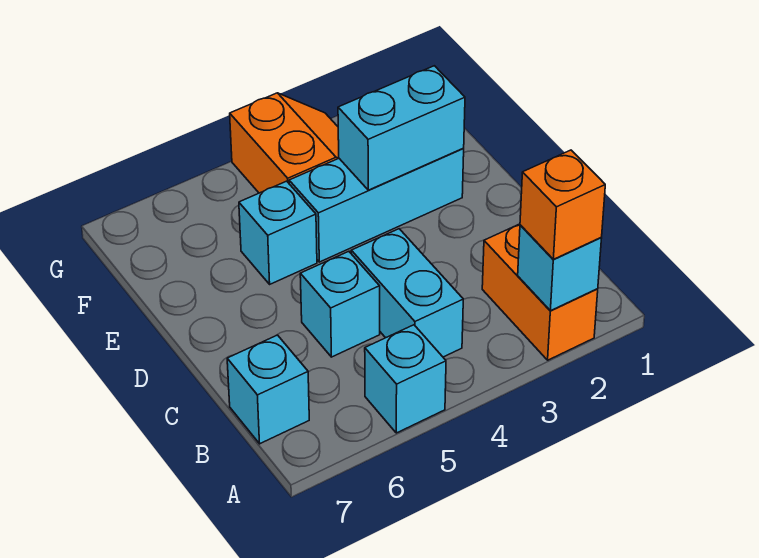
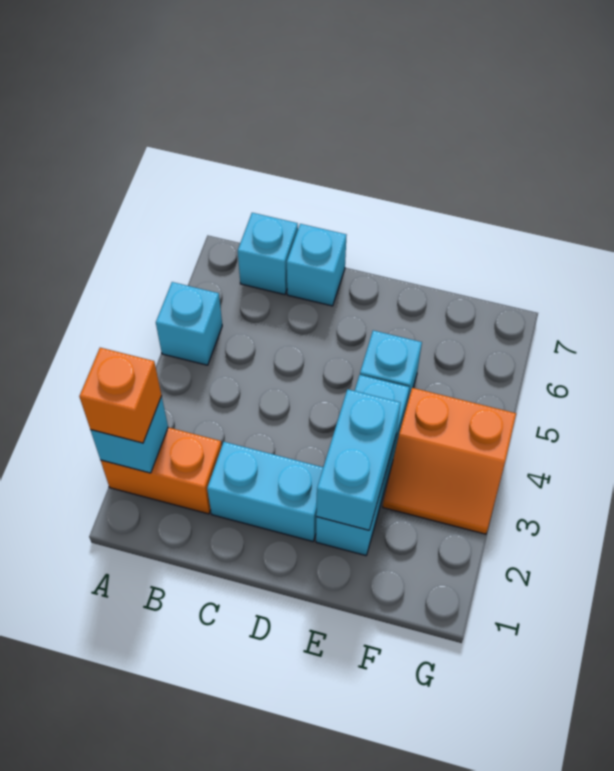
cyan brick B4:C4 level 1 -> cyan brick C2:D2 level 1
cyan brick C5 level 1 -> cyan brick C7 level 1

